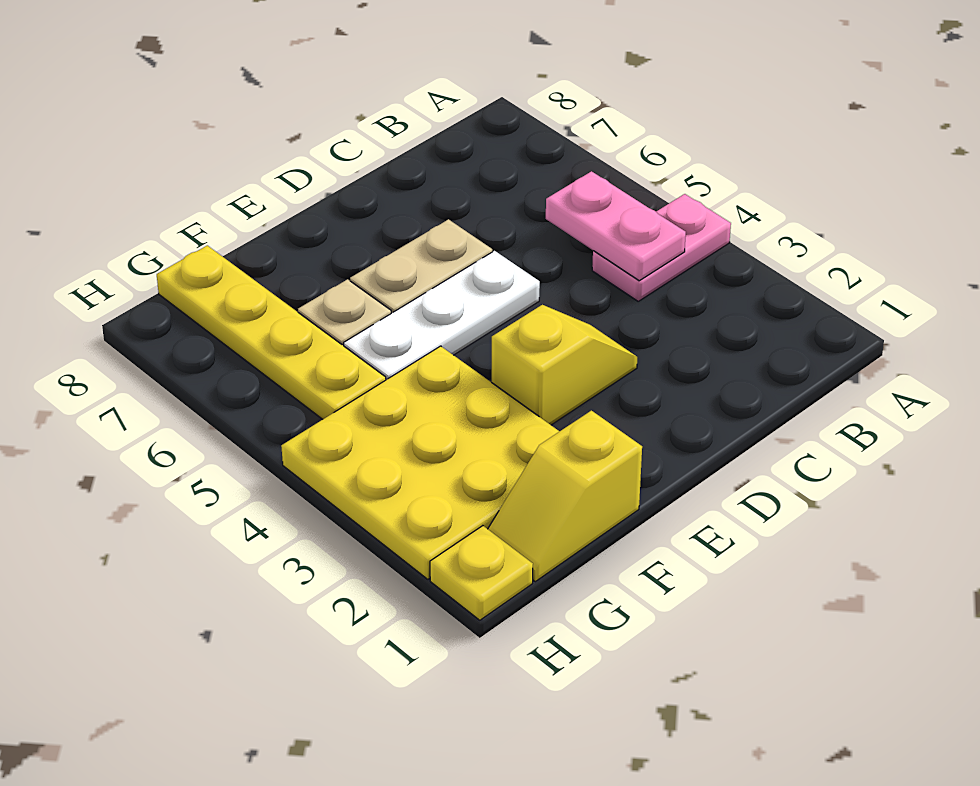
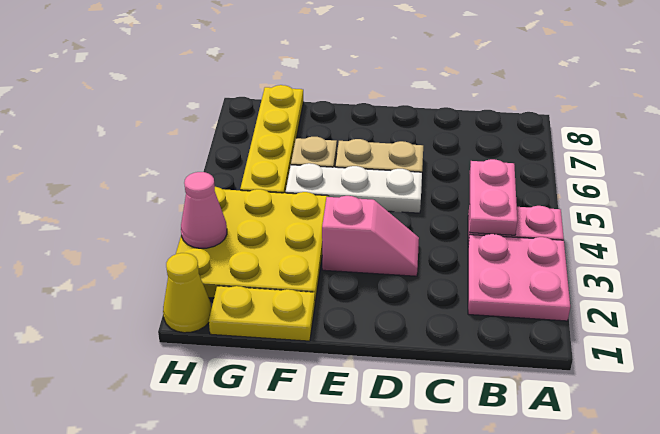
none -> pink plate A2:B3 level 1
yellow slope D3:E3 level 1 top E -> pink slope D3:E3 level 1 top E
yellow slope F1:G1 level 1 top F -> yellow plate F1:G1 level 1
yellow plate H1 level 1 -> yellow cone H1 level 1
none -> pink cone H3 level 2

